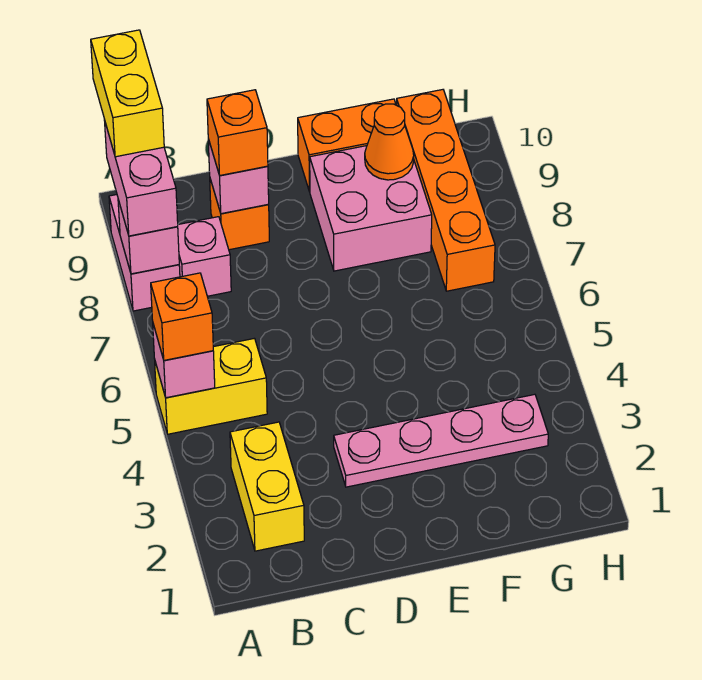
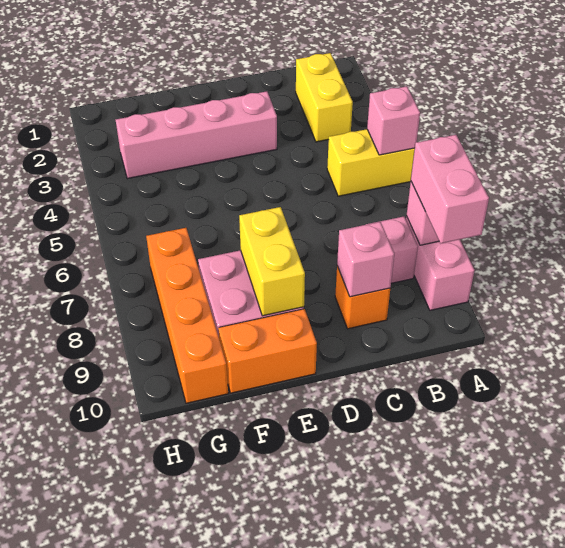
orange brick A5 level 3 -> none
yellow brick A9:A10 level 4 -> yellow brick E8:E9 level 2
orange brick C9 level 3 -> none
pink plate D3:G3 level 1 -> pink brick D3:G3 level 1
orange cone F9 level 2 -> none

